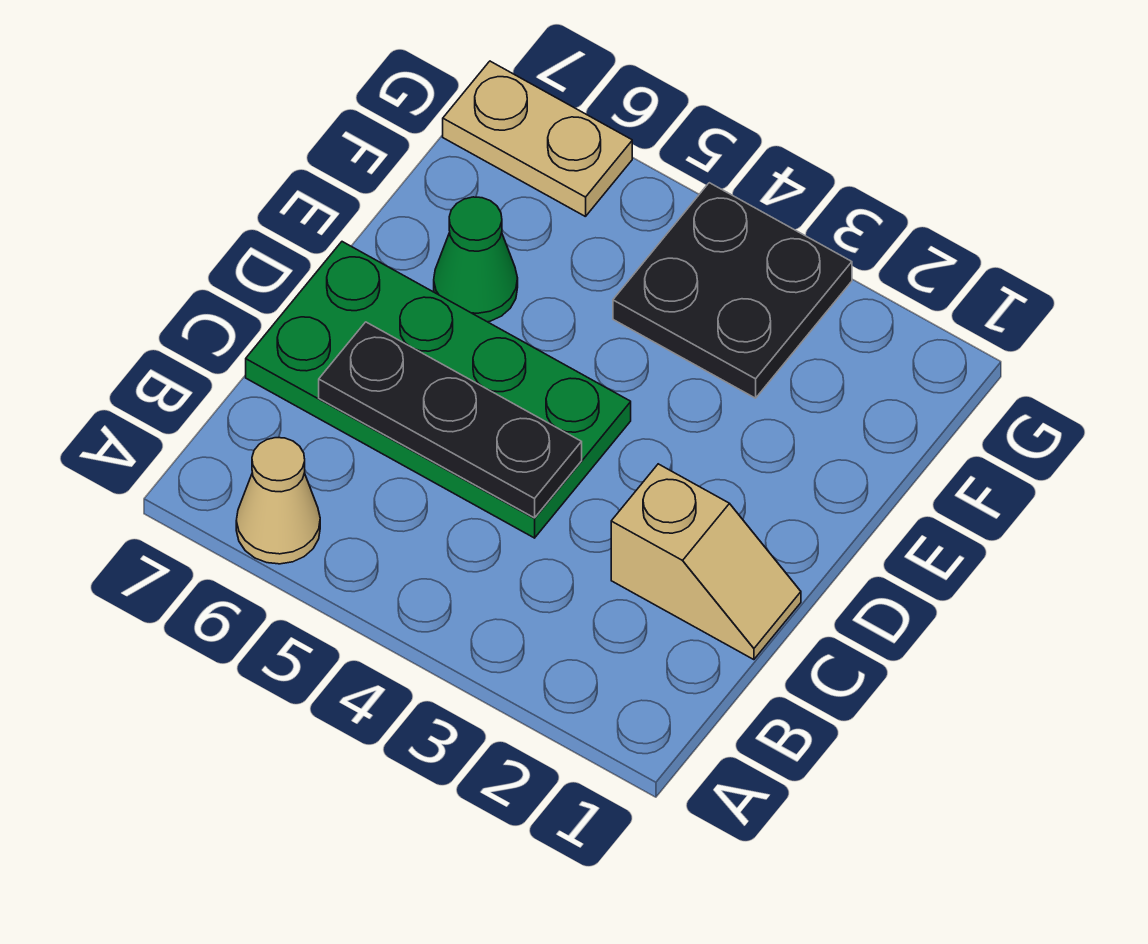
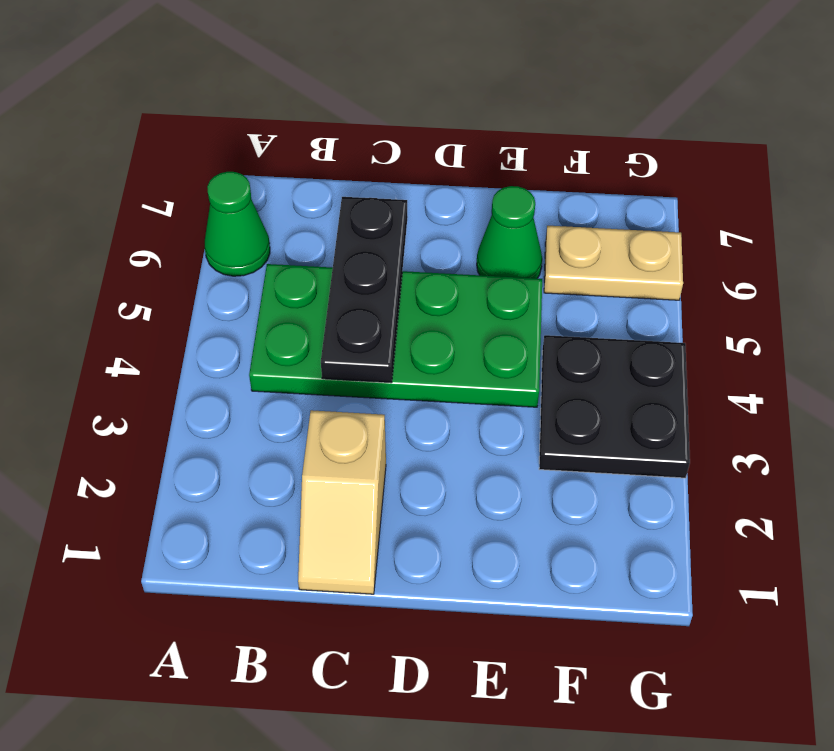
tan cone A6 level 1 -> green cone A6 level 1
green plate C4:D7 level 1 -> green plate B4:E5 level 1
tan plate G6:G7 level 1 -> tan plate F6:G6 level 1

